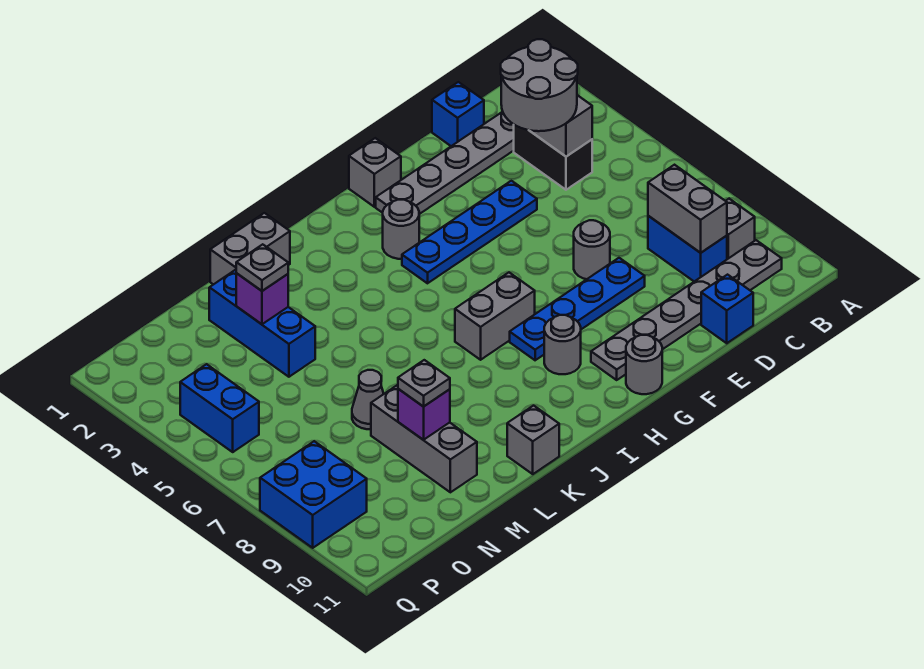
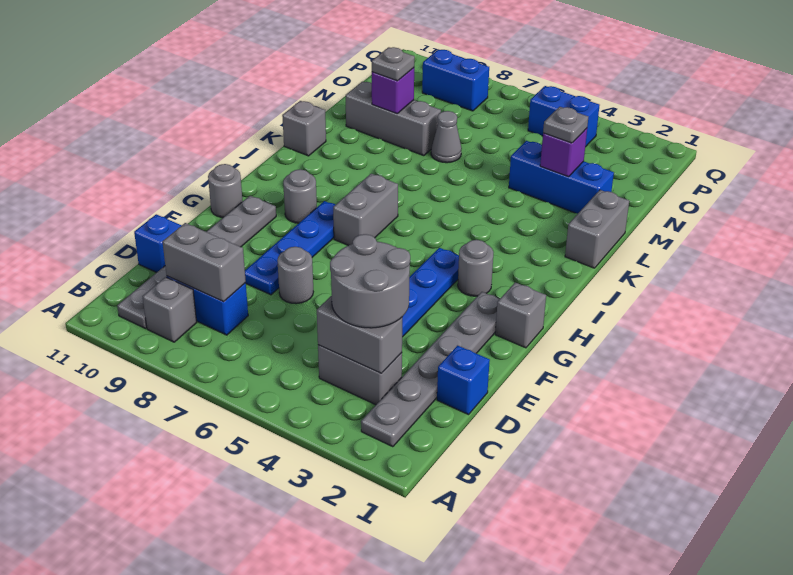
black brick C3:C4 level 1 -> grey brick C3:C4 level 1
blue brick P8:Q9 level 1 -> blue brick P8:P9 level 1

